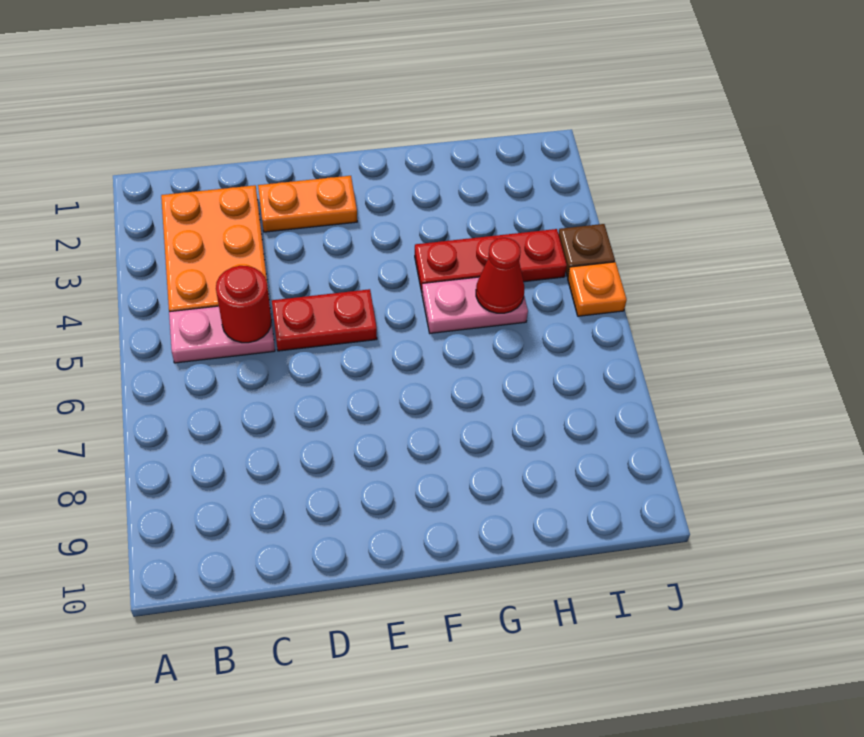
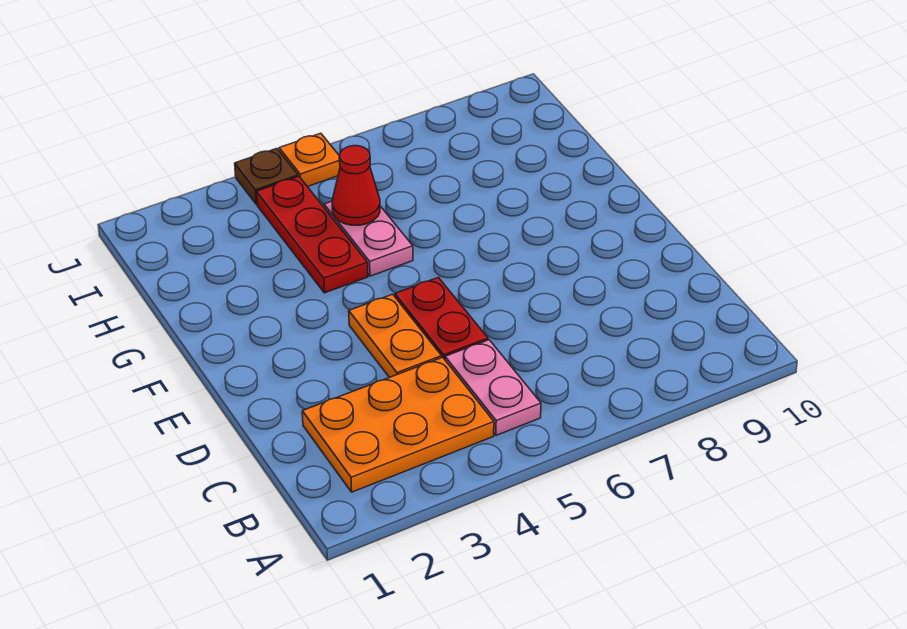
red round brick C5 level 2 -> none
orange plate D2:E2 level 1 -> orange plate D4:E4 level 1

